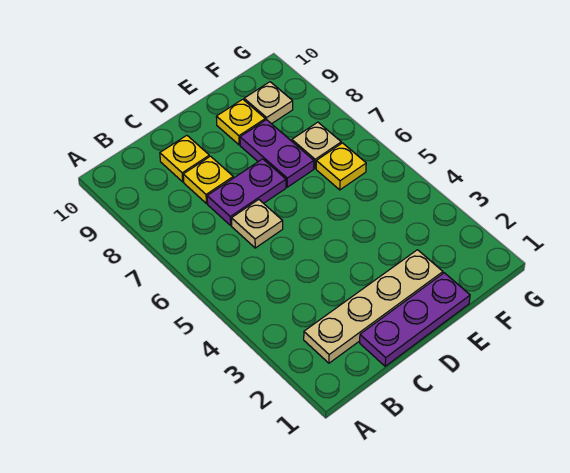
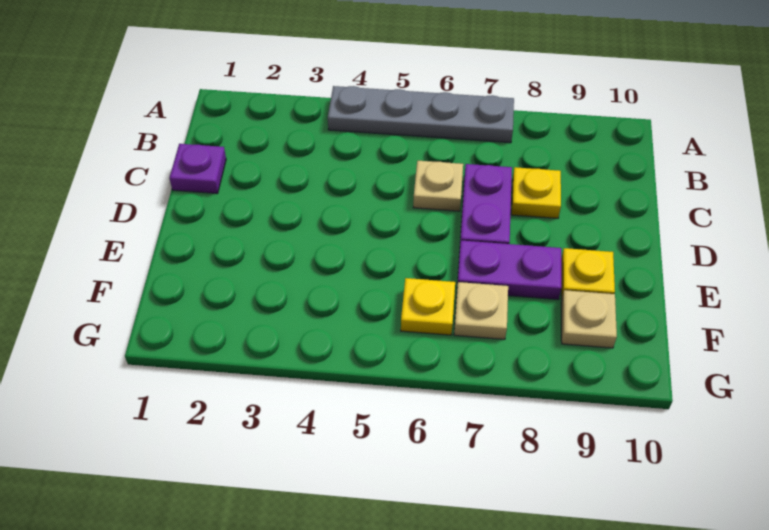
none -> grey plate A4:A7 level 1
tan plate B2:E2 level 1 -> none
purple plate C1:E1 level 1 -> purple plate C1 level 1
yellow plate C9 level 1 -> none

